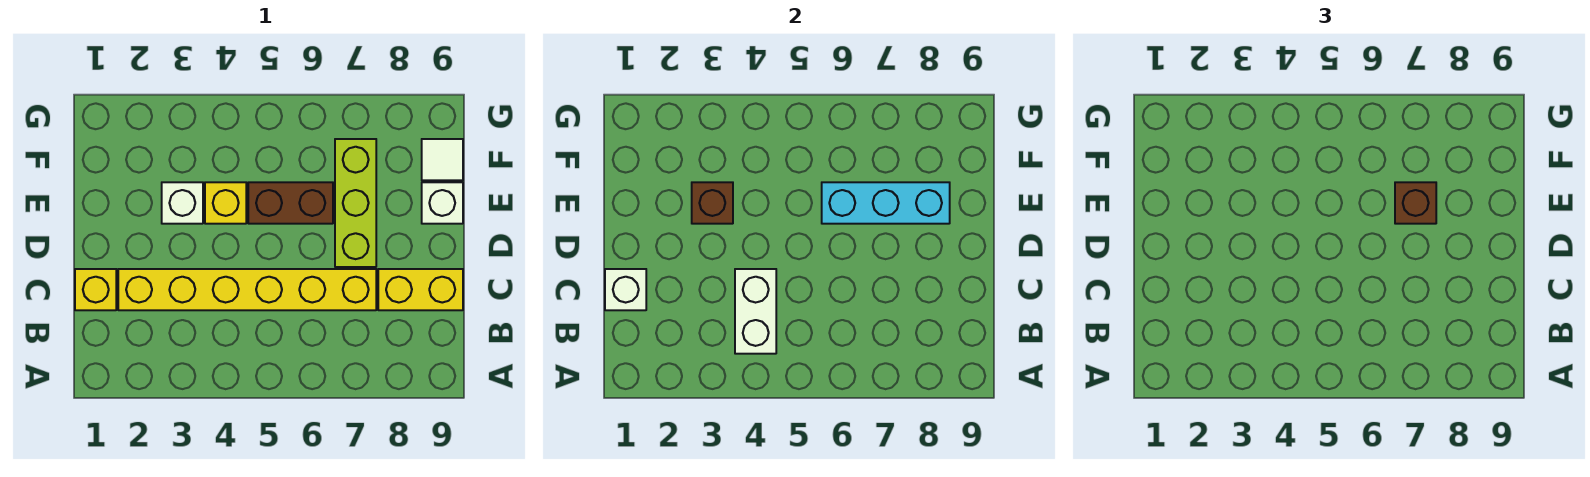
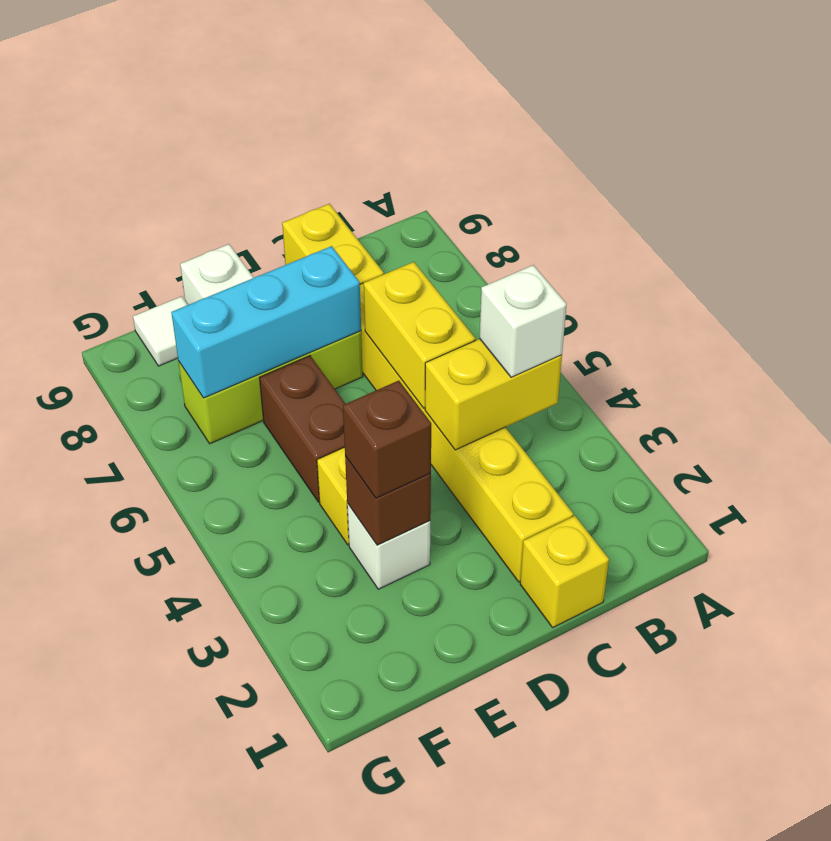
white brick B4:C4 level 2 -> yellow brick B4:C4 level 2
white brick C1 level 2 -> white brick B4 level 3
none -> yellow brick C5:C6 level 2
cyan brick E6:E8 level 2 -> cyan brick D7:F7 level 2
brown brick E7 level 3 -> brown brick E3 level 3

